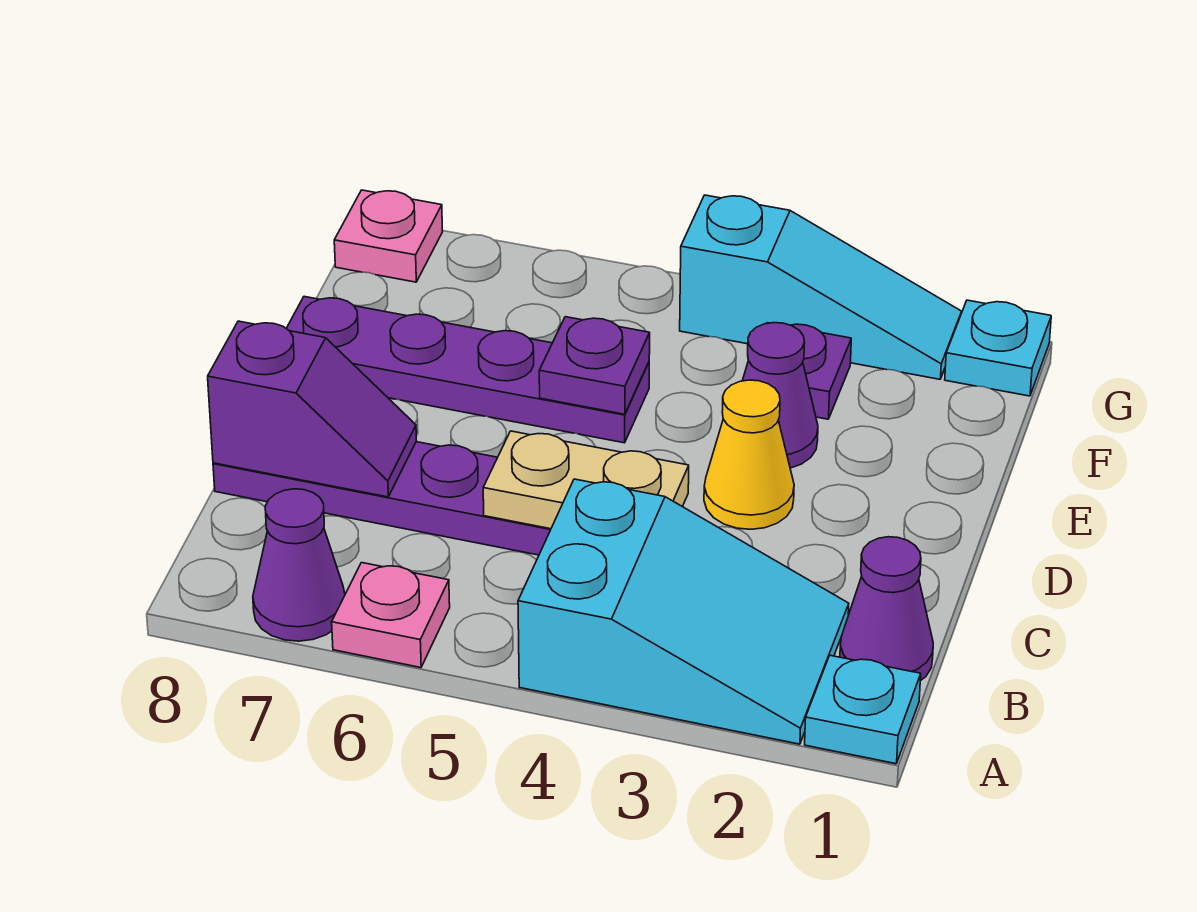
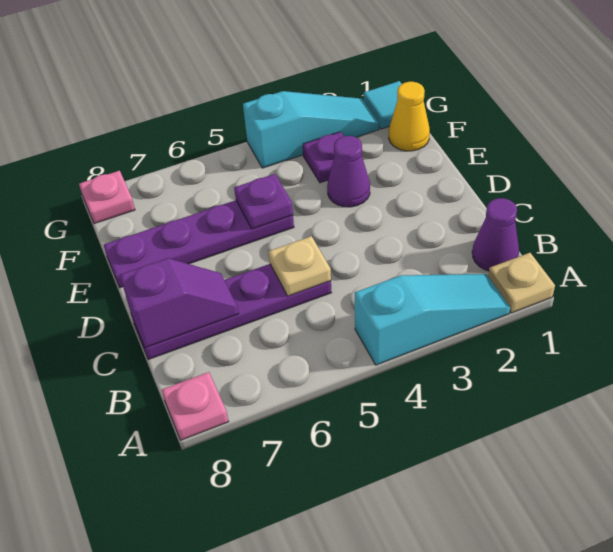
cyan plate A1 level 1 -> tan plate A1 level 1
cyan slope A2:B4 level 1 top 4 -> cyan slope A2:A4 level 1 top 4
pink plate A6 level 1 -> pink plate A8 level 1
purple cone A7 level 1 -> none
tan plate C4:C5 level 2 -> tan plate C5 level 2
yellow cone D3 level 1 -> yellow cone F1 level 1
cyan plate G1 level 1 -> cyan tile G1 level 1

